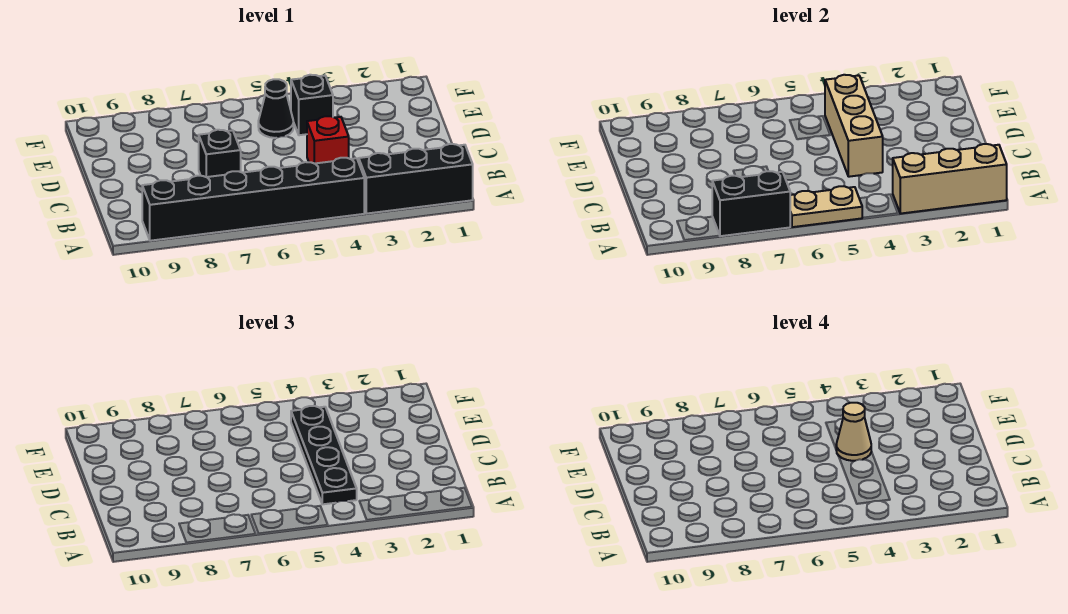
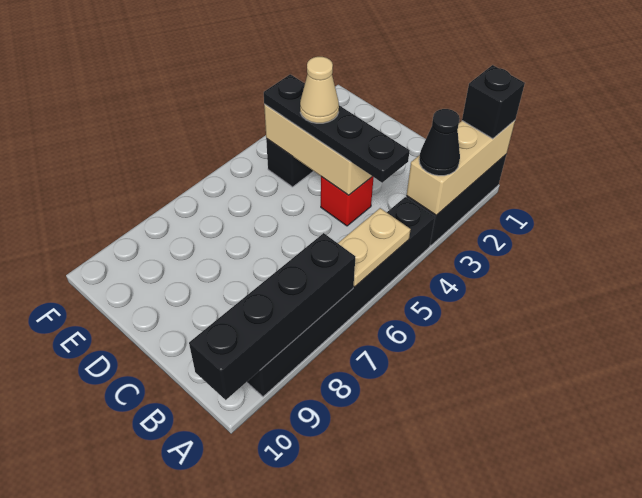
black brick A7:A8 level 2 -> black brick A7:A10 level 2
black brick C7 level 1 -> black brick A1 level 3
black cone E5 level 1 -> black cone A3 level 3

